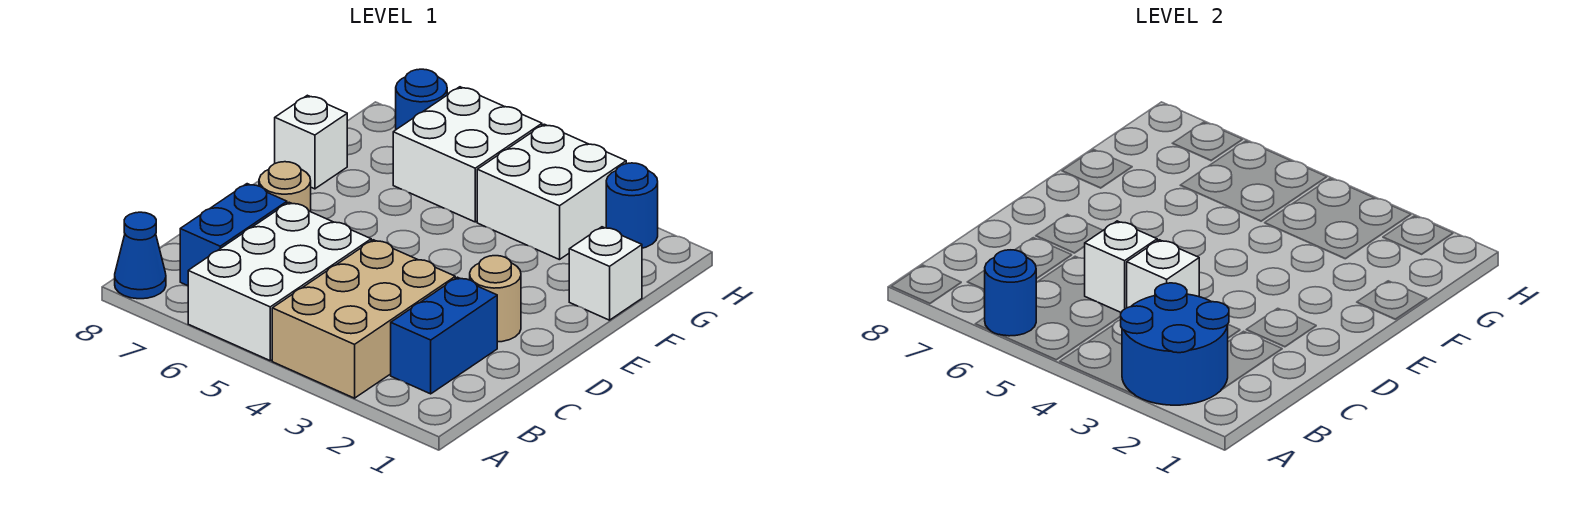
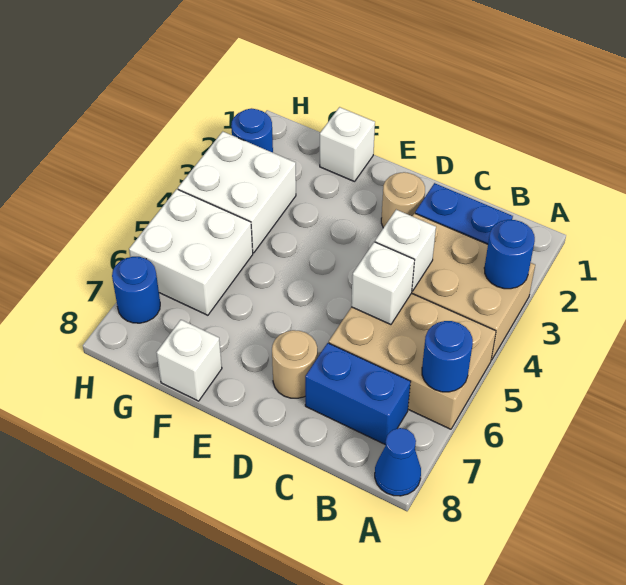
blue round brick A2:B3 level 2 -> blue round brick A3 level 2
white brick A5:C6 level 1 -> tan brick A5:C6 level 1

